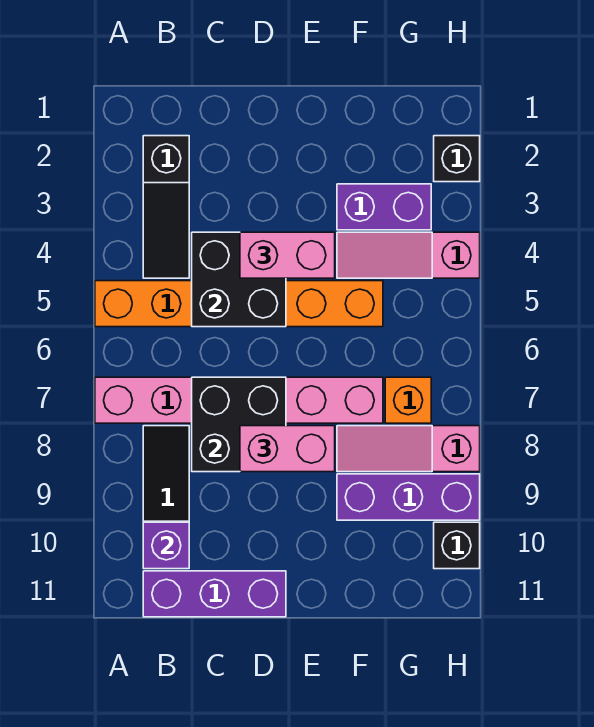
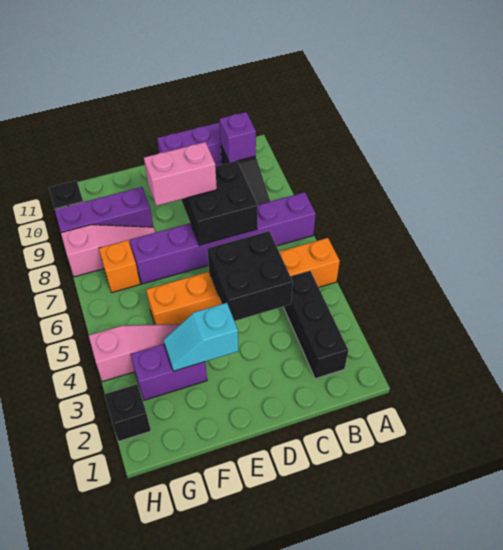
pink brick A7:F7 level 1 -> purple brick A7:F7 level 1
black slope B2:B4 level 1 top 2 -> black brick B2:B4 level 1
pink brick D4:E4 level 3 -> none
none -> cyan slope E3:F3 level 2 top E

